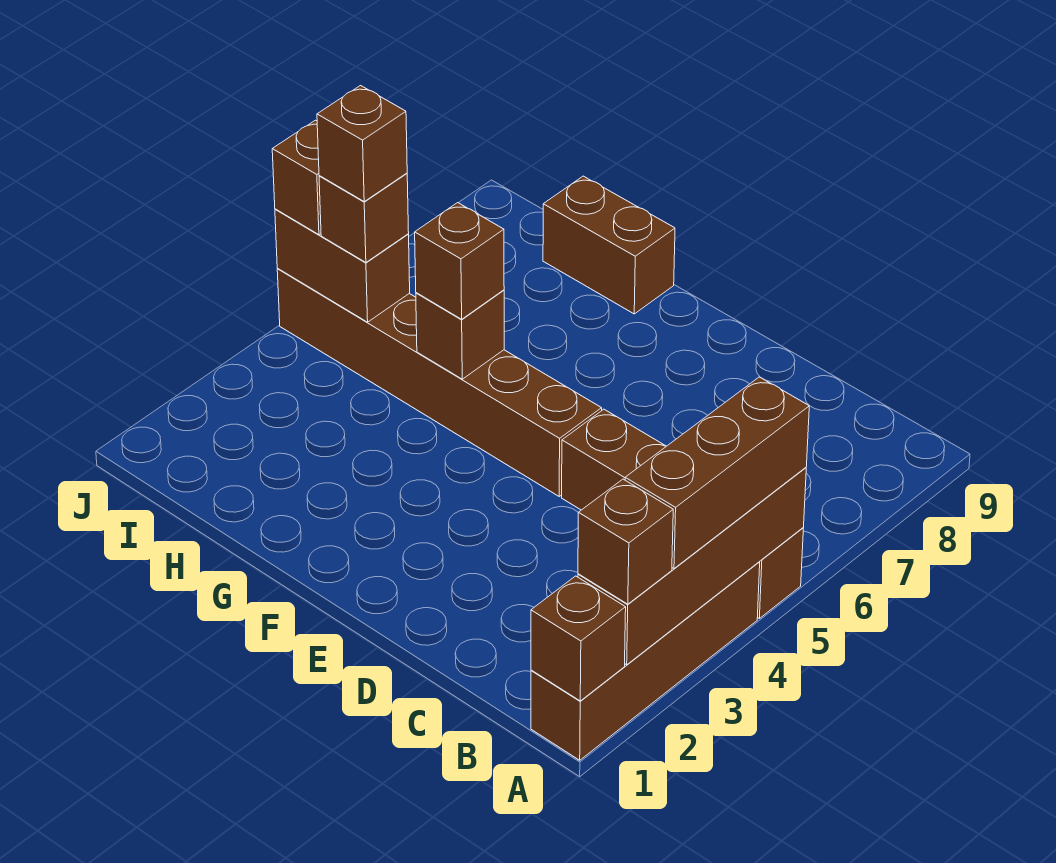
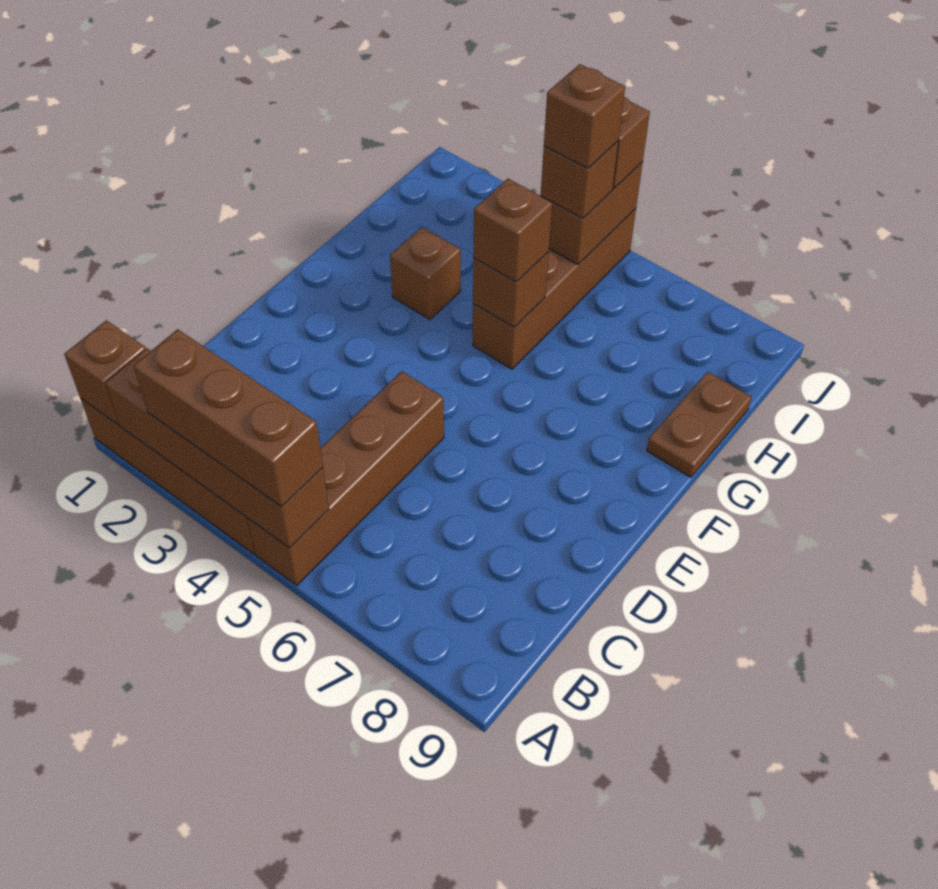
brown brick A2 level 3 -> brown brick G3 level 1
brown brick E5:J5 level 1 -> brown brick G5:J5 level 1
brown brick G9:H9 level 1 -> brown plate G9:H9 level 1

